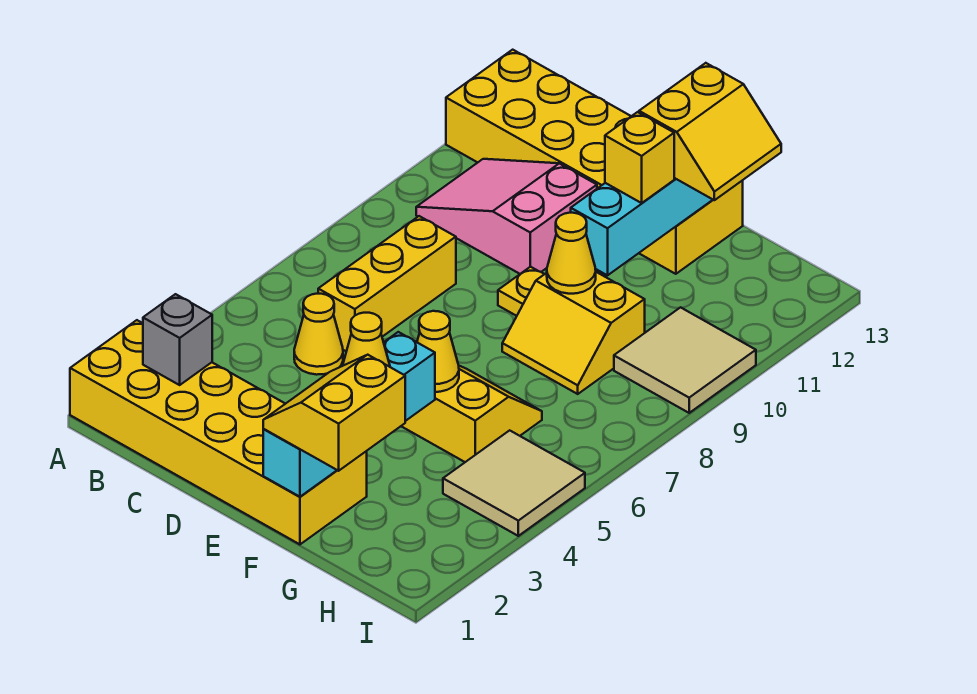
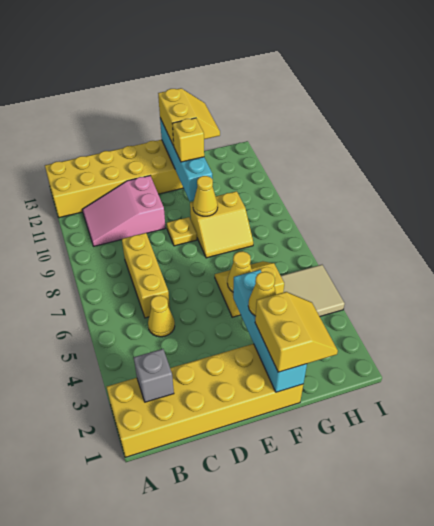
yellow slope F1:G2 level 3 top G -> yellow slope F1:G2 level 3 top F
tan tile H9:I10 level 1 -> none

